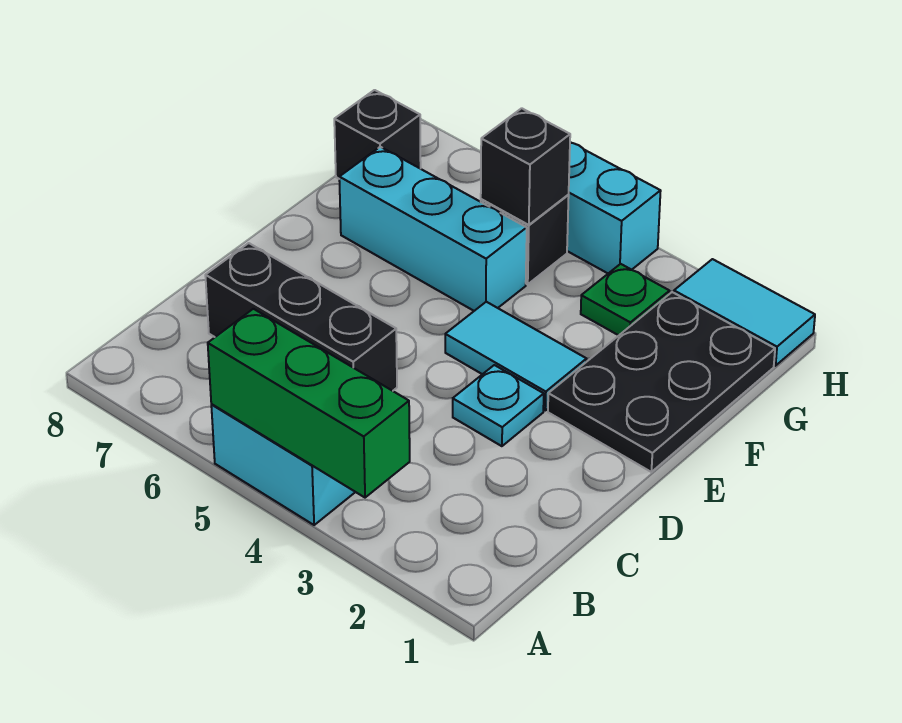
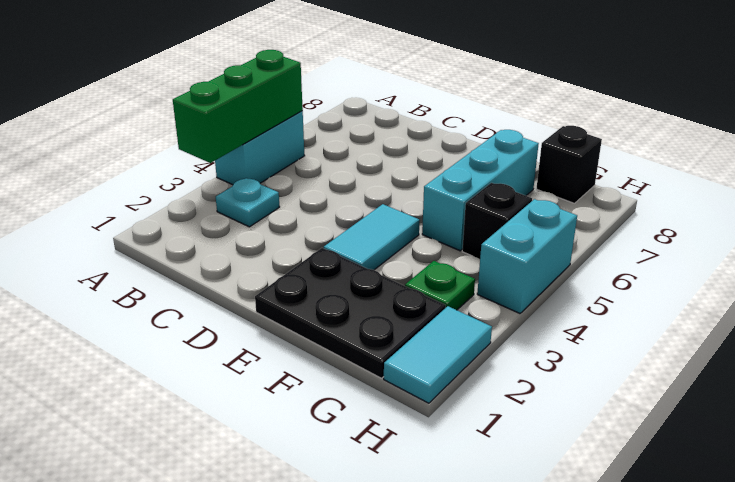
black brick C5:C7 level 1 -> none
cyan plate D3 level 1 -> cyan plate B3 level 1
black brick G5 level 2 -> none

